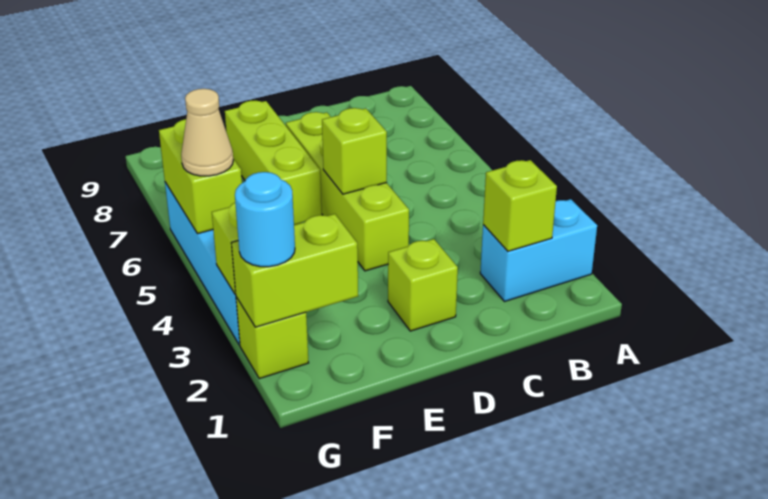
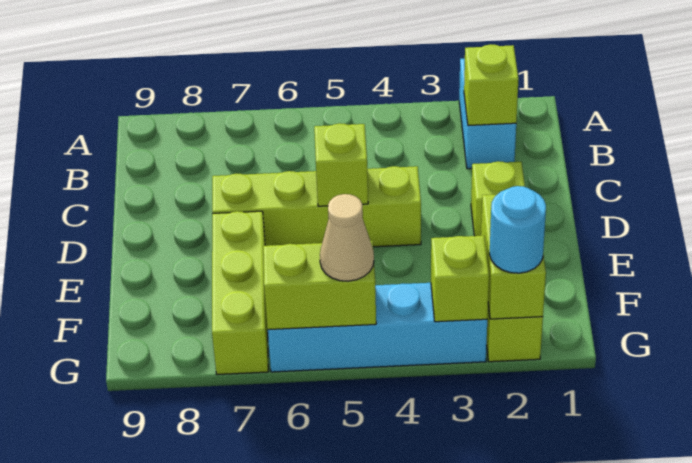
lime brick E6:E8 level 1 -> lime brick E7:G7 level 1

